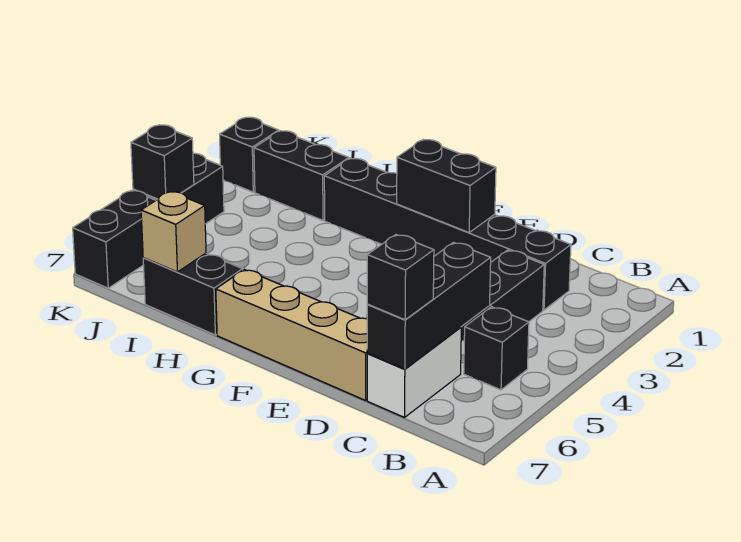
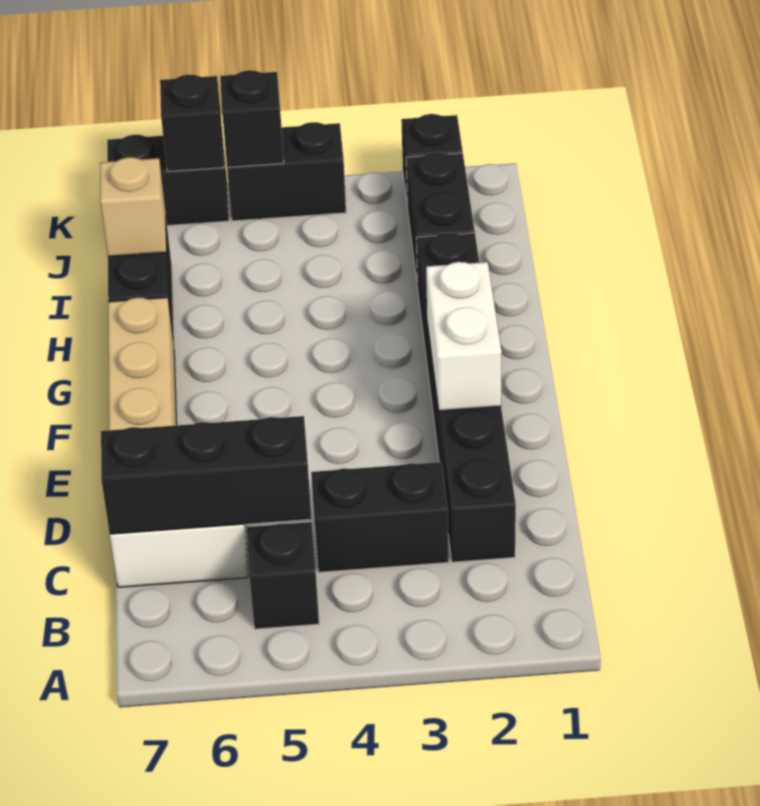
black brick C7 level 3 -> black brick K6 level 2
black brick E2:F2 level 2 -> white brick E2:F2 level 2

